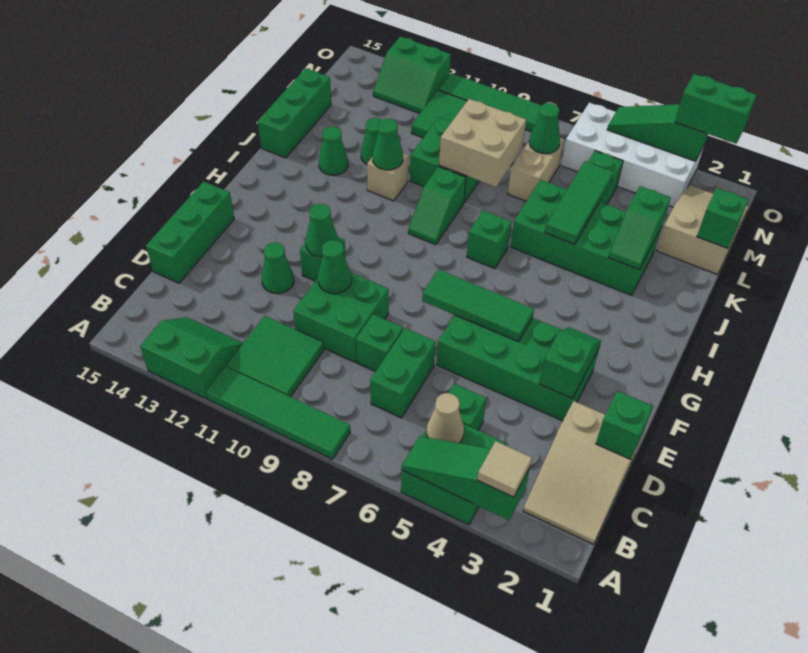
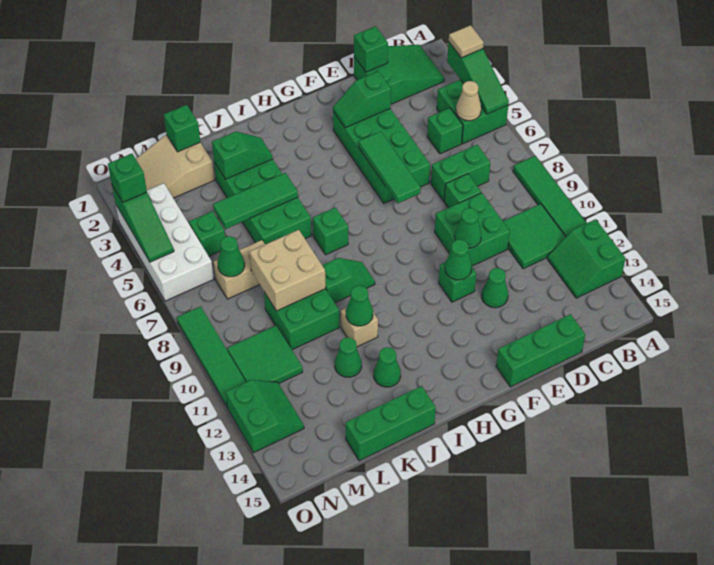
tan slope B1:D2 level 1 top D -> green slope B1:D2 level 1 top D
green brick O2:O3 level 3 -> green brick O3 level 3

